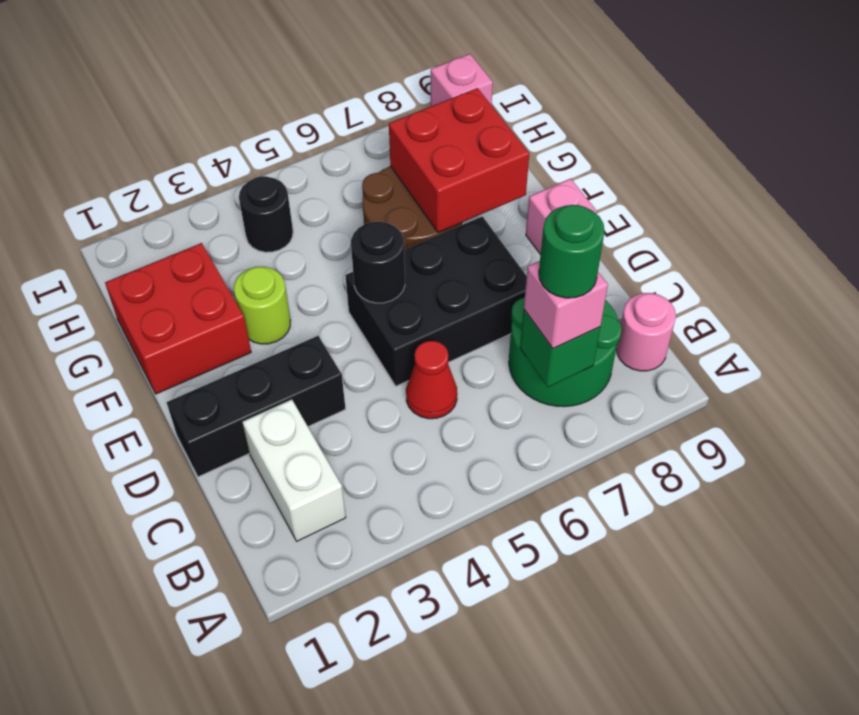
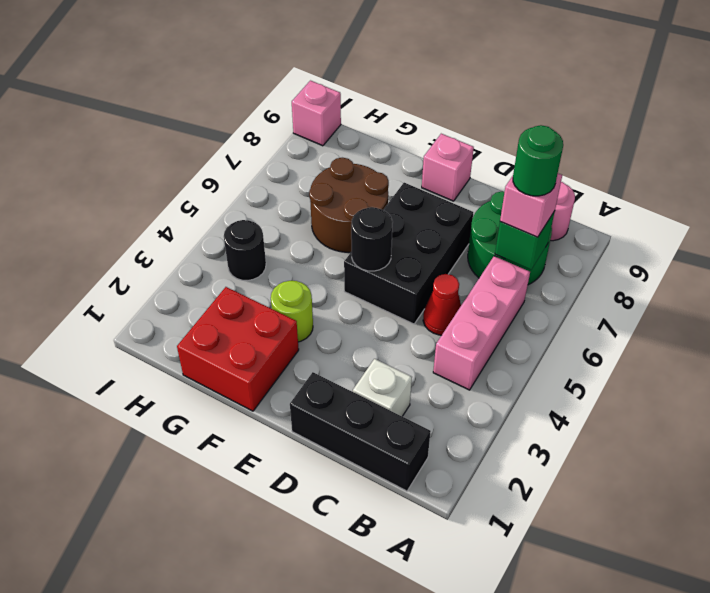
white brick B2:C2 level 1 -> white brick C2 level 1
none -> pink brick B4:B6 level 1
black brick D1:D3 level 1 -> black brick B1:D1 level 1
red brick F7:G8 level 2 -> none

